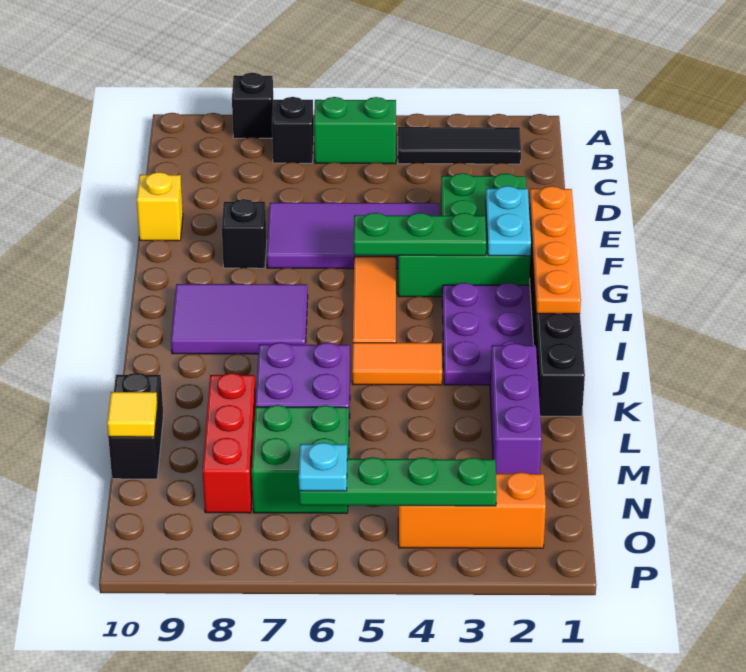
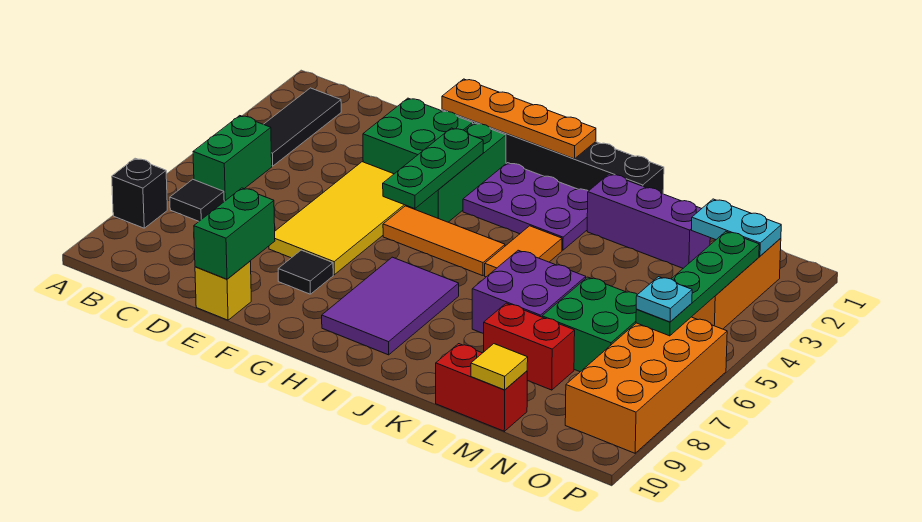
black brick B7 level 1 -> black tile B7 level 1
purple tile E4:F7 level 1 -> yellow tile E4:F7 level 1
none -> green brick E9:E10 level 2
cyan plate F2:G2 level 2 -> cyan plate N2:O2 level 2
black brick F8 level 1 -> black tile F8 level 1
red brick L8:N8 level 1 -> red brick L8:M8 level 1
black brick L10:M10 level 1 -> red brick L10:M10 level 1
none -> orange brick O6:P9 level 1

